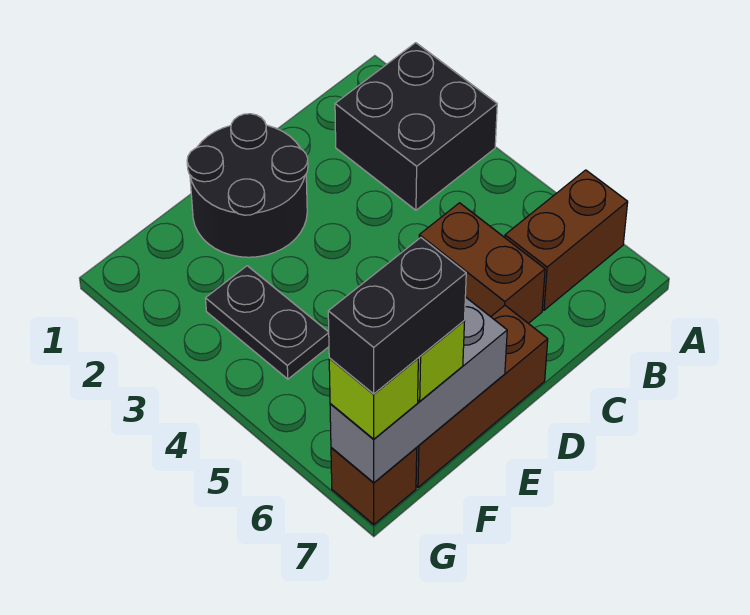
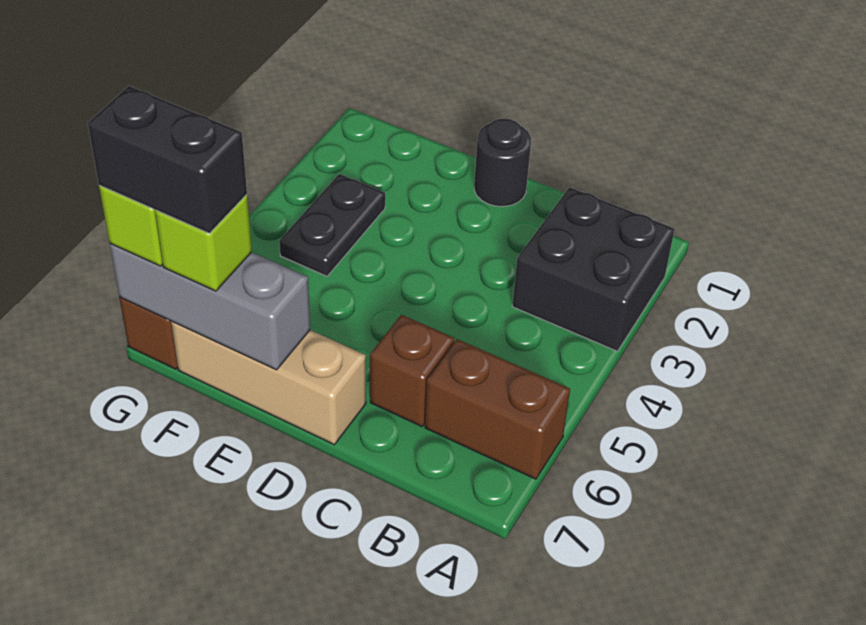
brown brick C5:C6 level 1 -> brown brick C6 level 1
black round brick D1:E2 level 1 -> black round brick D1 level 1
brown brick D7:F7 level 1 -> tan brick D7:F7 level 1

